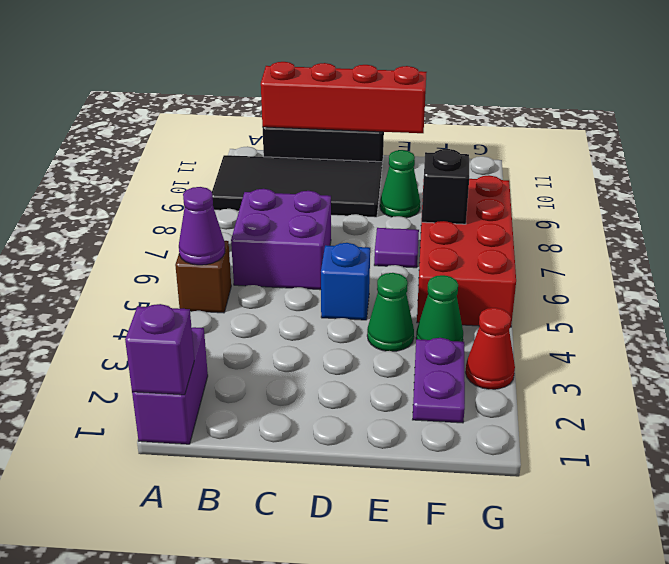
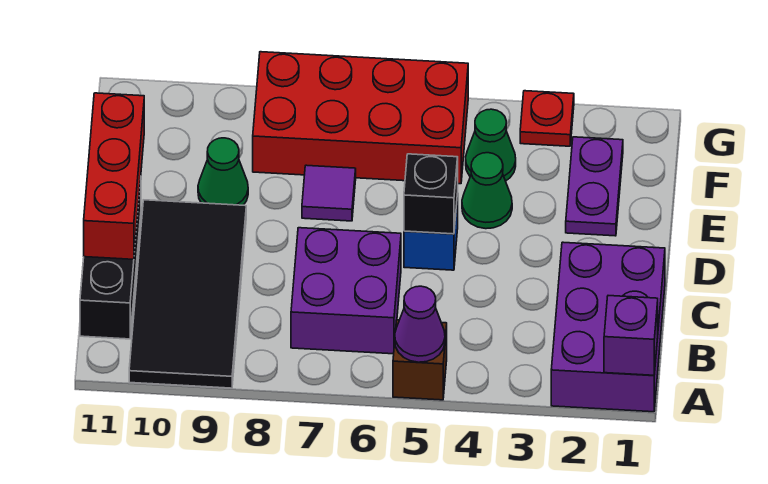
purple brick A1:A2 level 1 -> purple brick A1:C2 level 1
red brick B11:E11 level 2 -> red brick C11:E11 level 2
purple plate F2:F3 level 1 -> purple plate E2:F2 level 1
black brick F7 level 2 -> black brick D5 level 2
red cone G3 level 1 -> red plate G3 level 1

